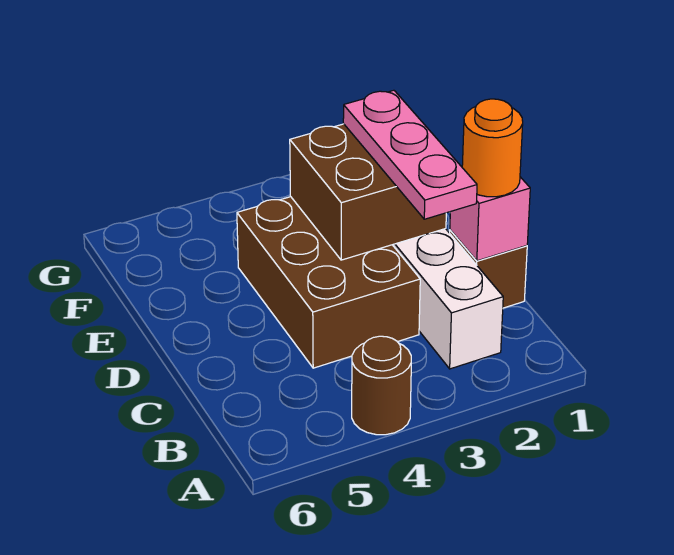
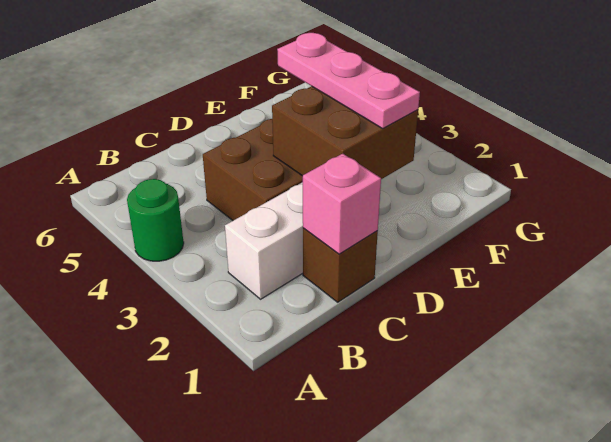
brown round brick A4 level 1 -> green round brick A4 level 1
orange round brick C1 level 3 -> none
pink plate C2:E2 level 3 -> pink plate E2:E4 level 3

